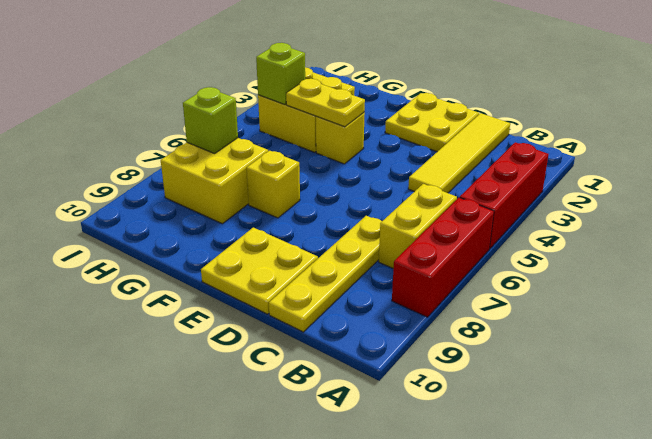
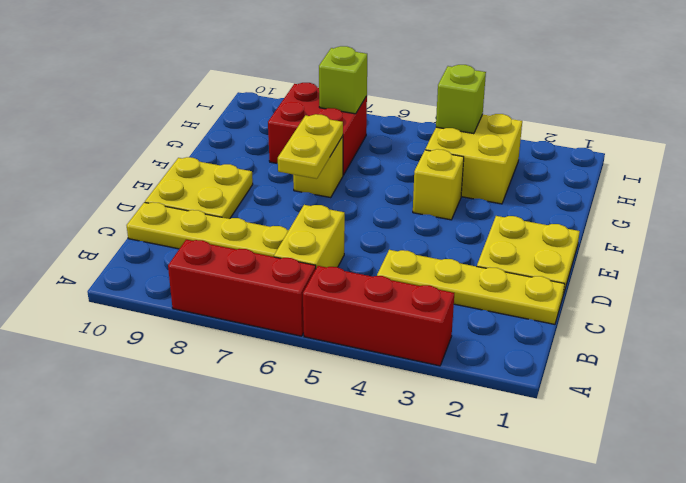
yellow brick B6:B7 level 1 -> yellow brick B6:C6 level 1
yellow tile C1:C4 level 1 -> yellow plate C1:C4 level 1
yellow plate F4:G4 level 2 -> yellow plate E7:F7 level 2
yellow brick G7:H8 level 1 -> red brick G7:H8 level 1

